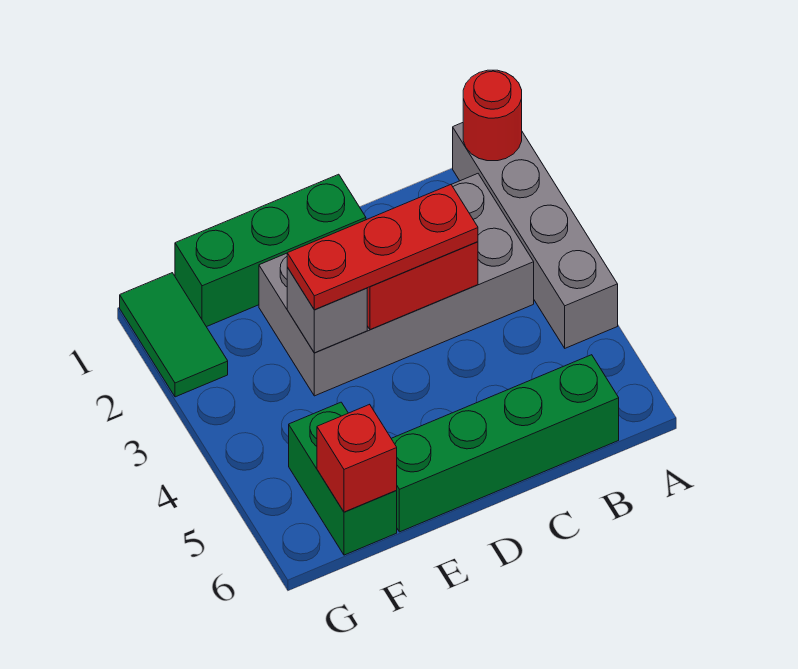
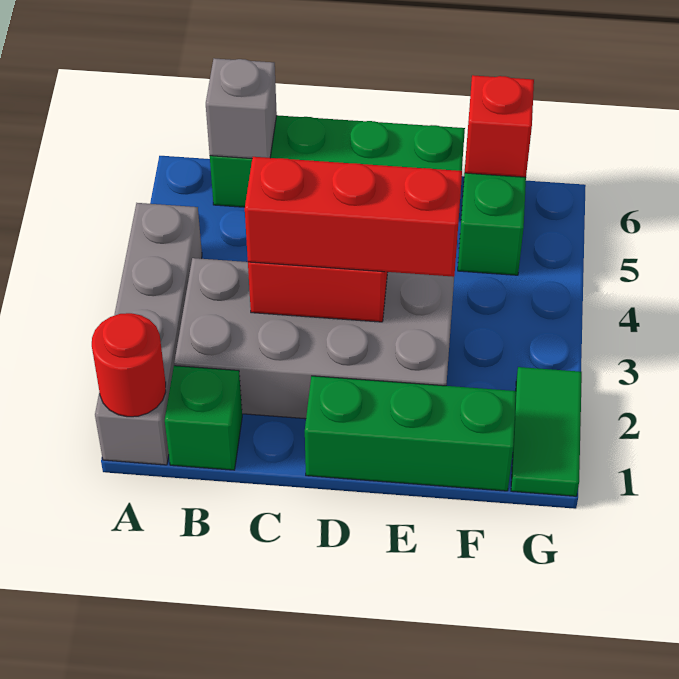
none -> green brick B1 level 1
red plate C3:E3 level 3 -> red brick C3:E3 level 3
grey brick E3 level 2 -> grey brick B6 level 2

